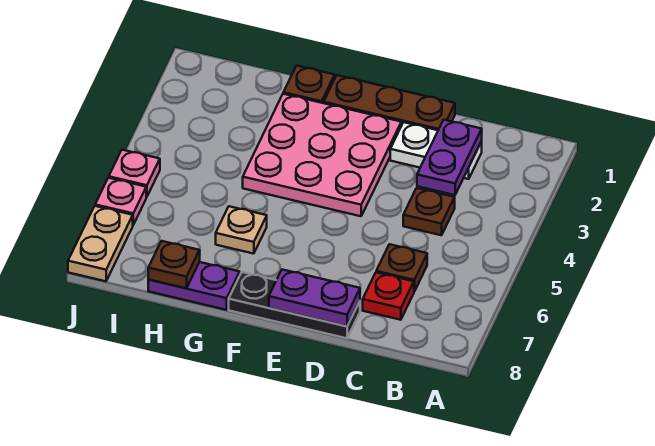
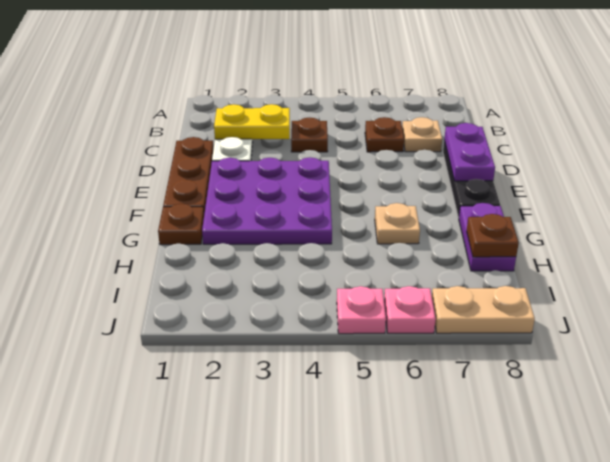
purple plate C2:C3 level 2 -> yellow plate C2:C3 level 2
red plate C7 level 1 -> tan plate C7 level 1
pink plate E2:G4 level 1 -> purple plate E2:G4 level 1

